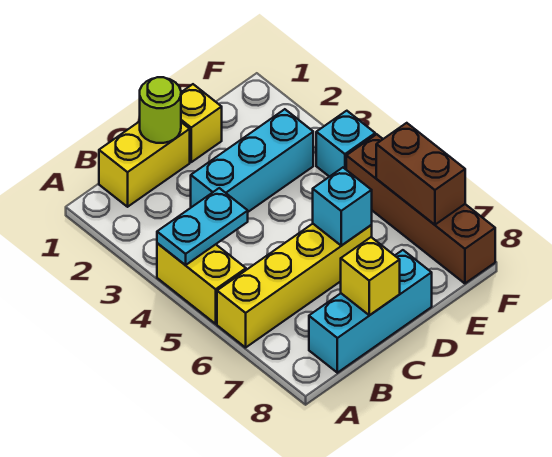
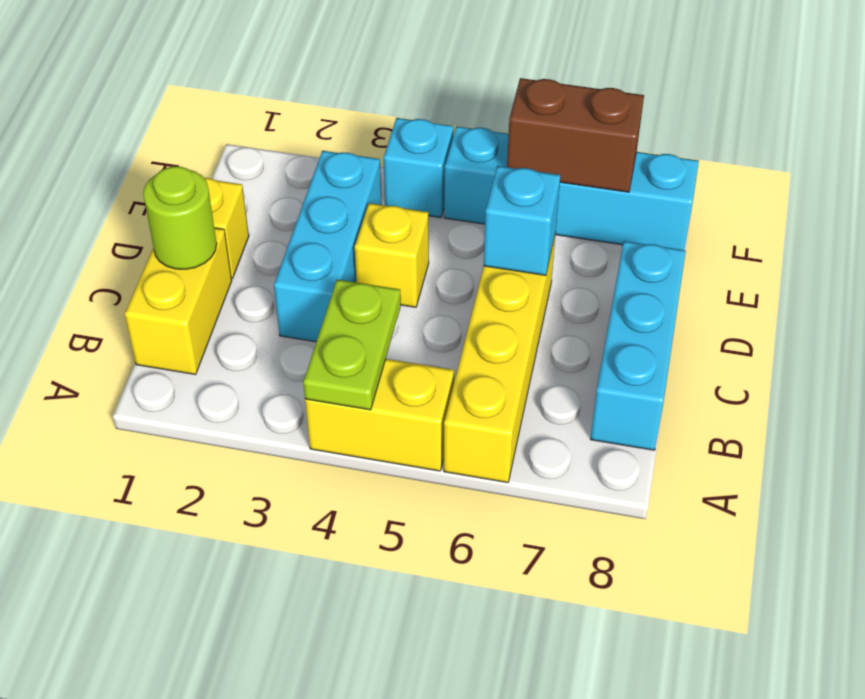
cyan plate A4:B4 level 2 -> lime plate A4:B4 level 2
yellow brick C8 level 2 -> yellow brick D4 level 1
brown brick F5:F8 level 1 -> cyan brick F5:F8 level 1

